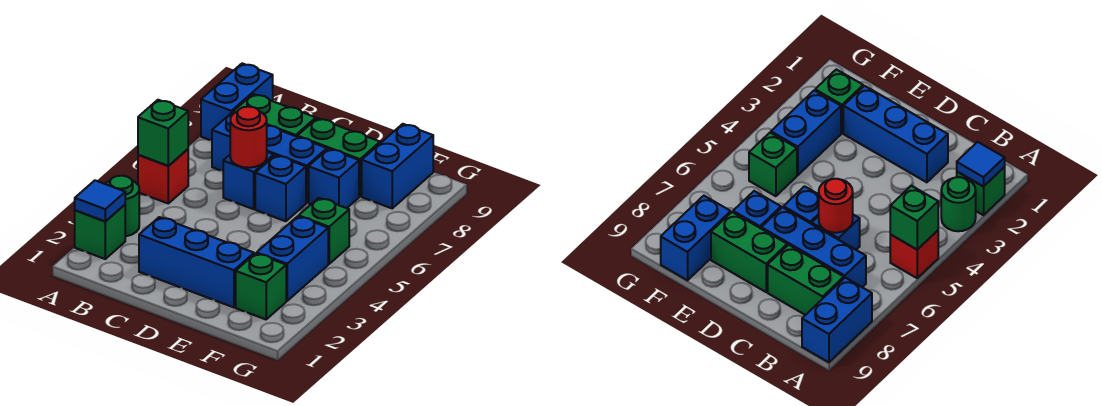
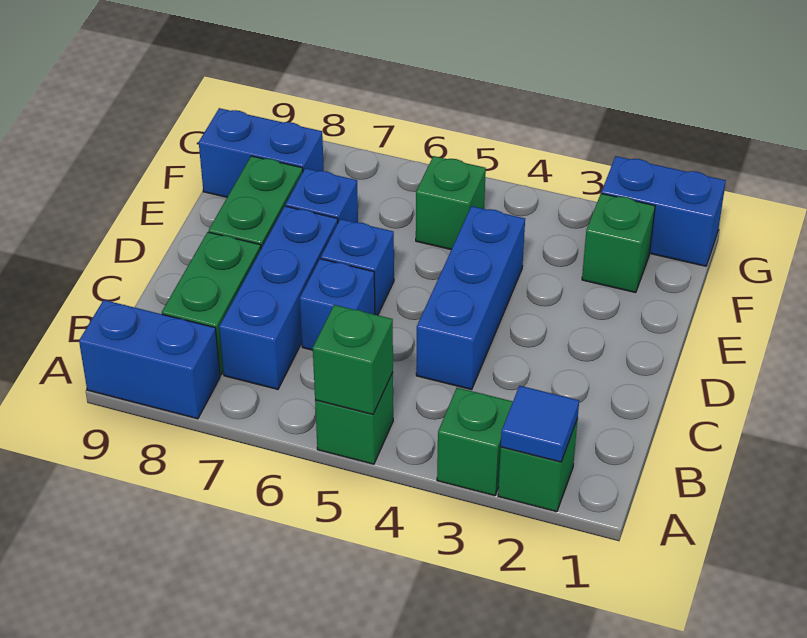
green round brick A3 level 1 -> green brick A3 level 1
red brick A5 level 1 -> green brick A5 level 1
blue brick C2:E2 level 1 -> blue brick C4:E4 level 1
red round brick C6 level 2 -> none
blue brick F3:F4 level 1 -> blue brick G1:G2 level 1

